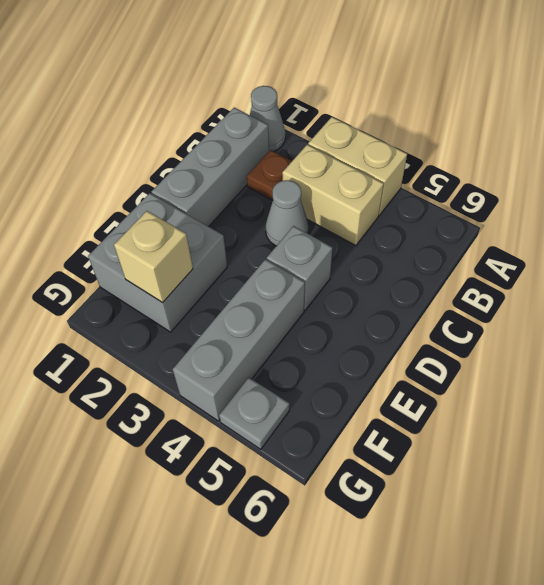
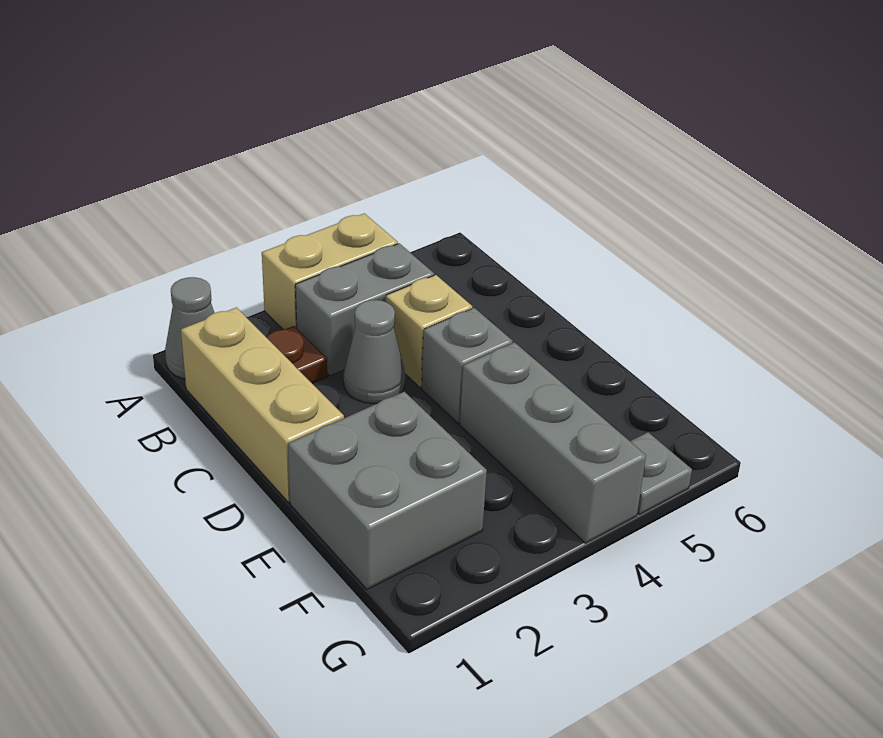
grey brick B1:D1 level 1 -> tan brick B1:D1 level 1
tan brick B3:B4 level 1 -> grey brick B3:B4 level 1
tan brick F2 level 2 -> tan brick C4 level 1

